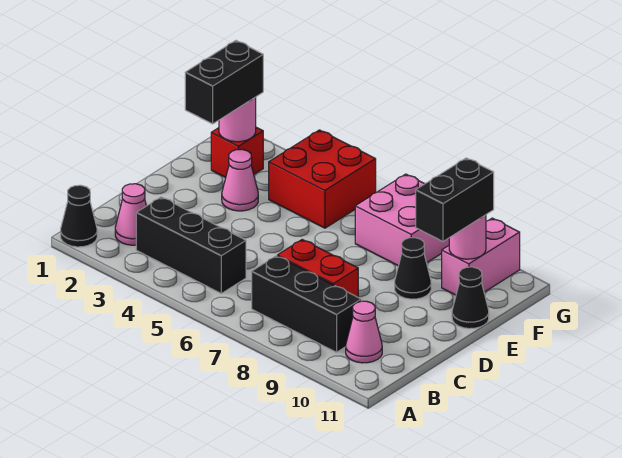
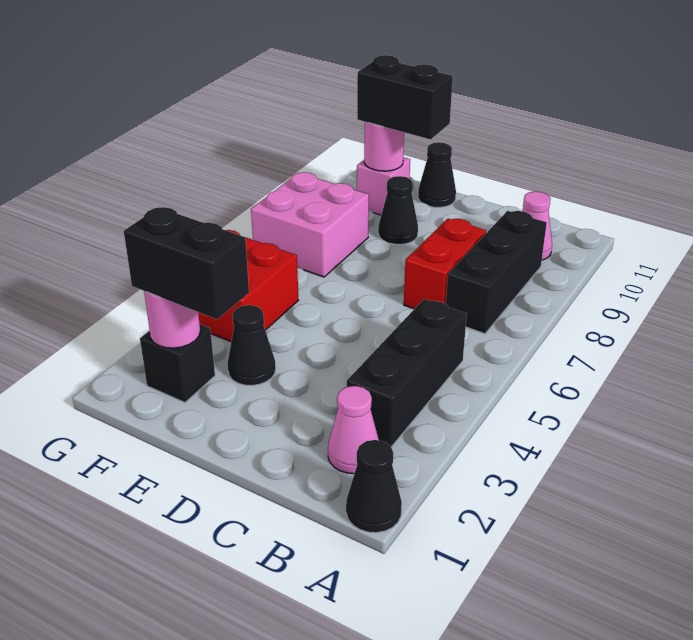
pink cone E3 level 1 -> black cone E3 level 1
red brick F2 level 1 -> black brick F2 level 1
pink brick F10:G10 level 1 -> pink brick F10 level 1

